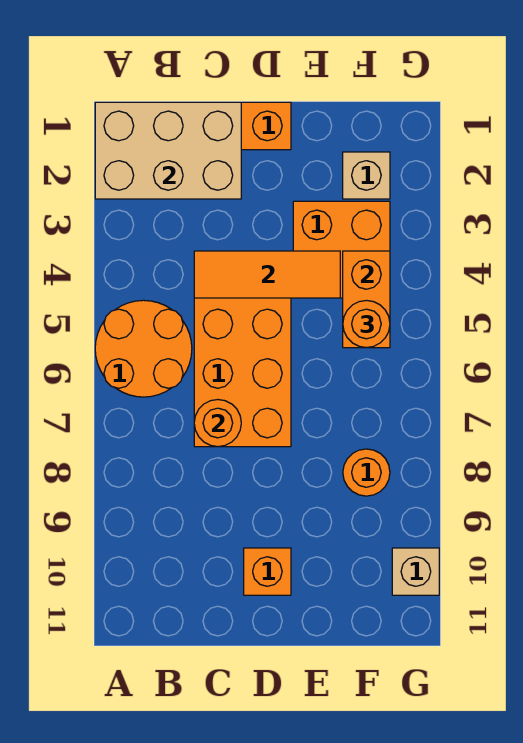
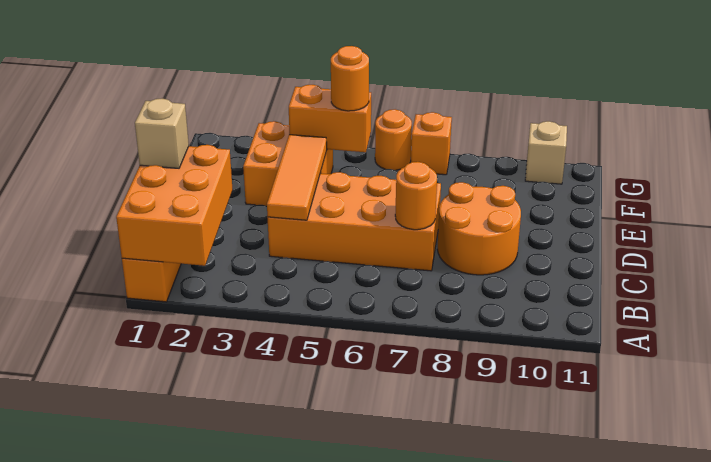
tan brick A1:C2 level 2 -> orange brick A1:C2 level 2
orange round brick A5:B6 level 1 -> orange round brick C8:D9 level 1
orange brick D10 level 1 -> orange brick G7 level 1
tan brick F2 level 1 -> tan brick C1 level 3
orange round brick F8 level 1 -> orange round brick G6 level 1

